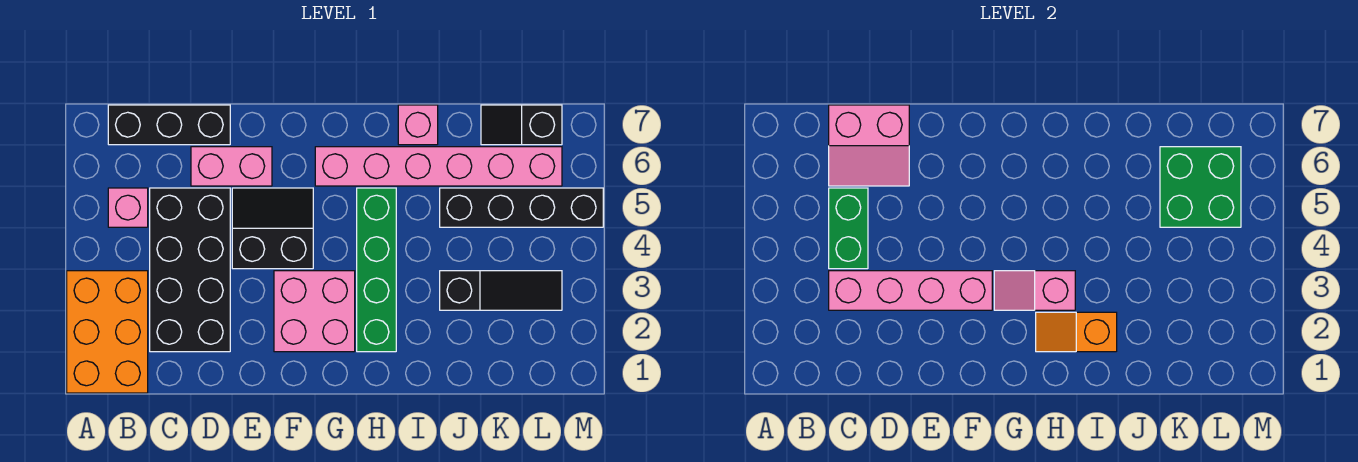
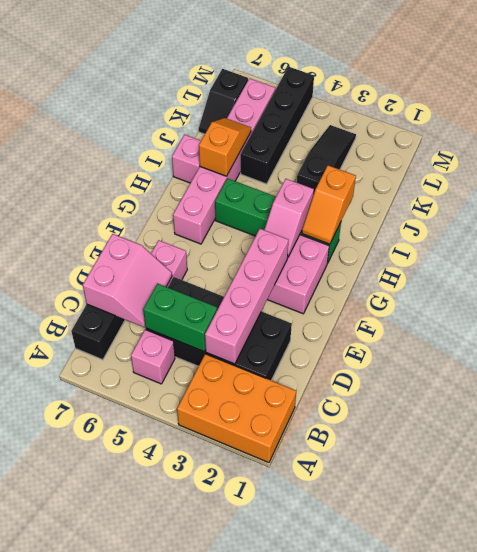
black slope E4:F5 level 1 top 4 -> none
none -> orange slope I6:J6 level 2 top I
green brick K5:L6 level 2 -> none

